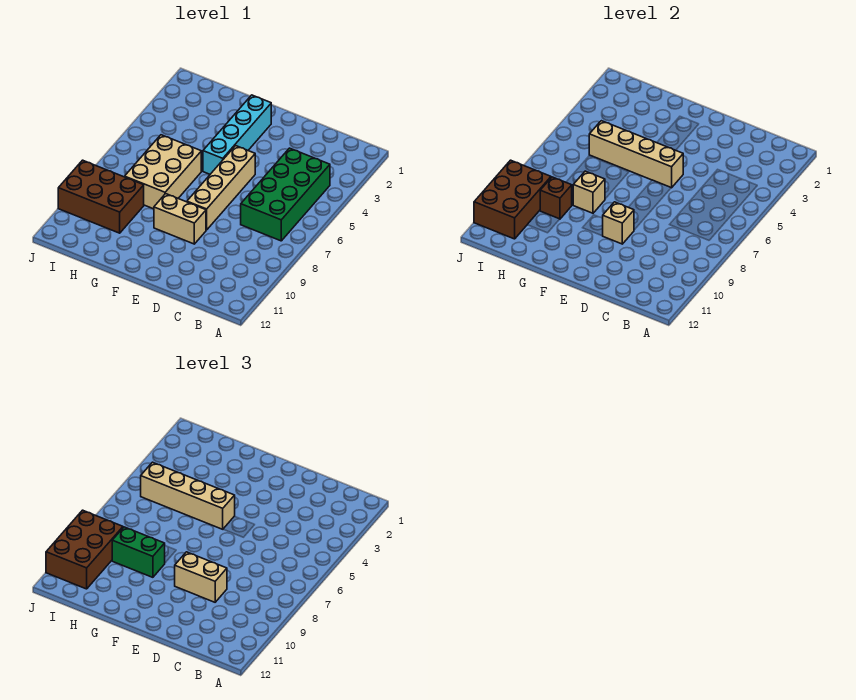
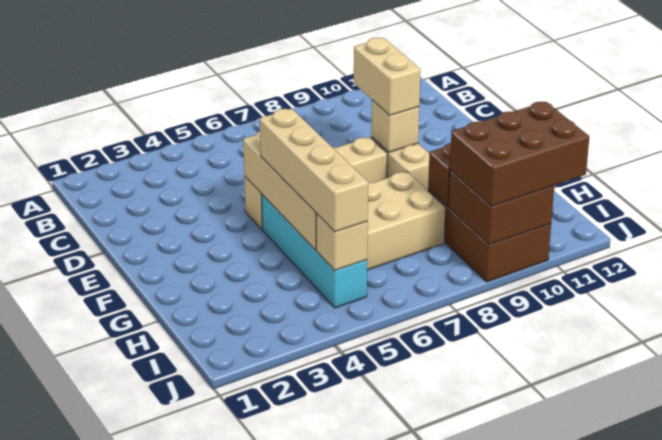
green brick B4:C7 level 1 -> none
cyan brick F2:F5 level 1 -> cyan brick F5:I5 level 1
tan brick G8 level 2 -> tan brick I5 level 2
green brick G9:H9 level 3 -> none
brown brick I9:J11 level 2 -> brown brick I9:J10 level 2

